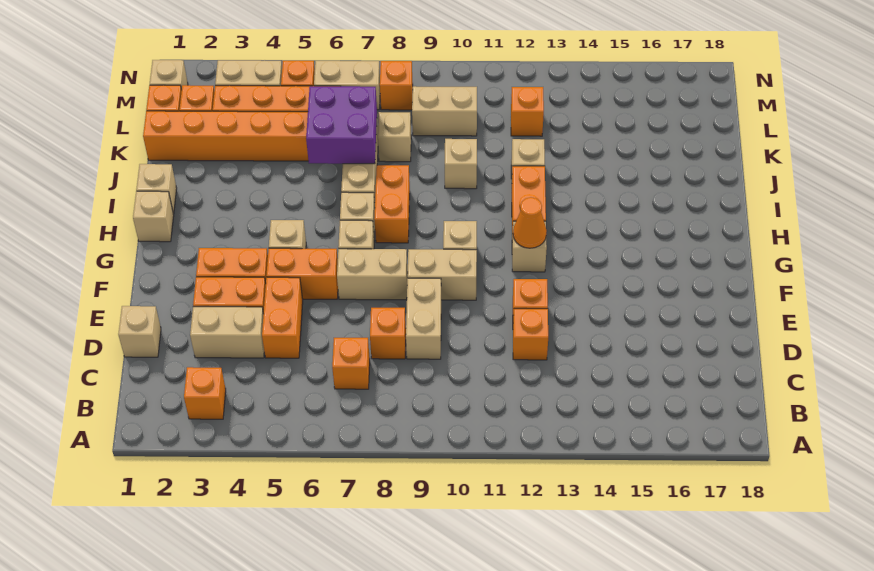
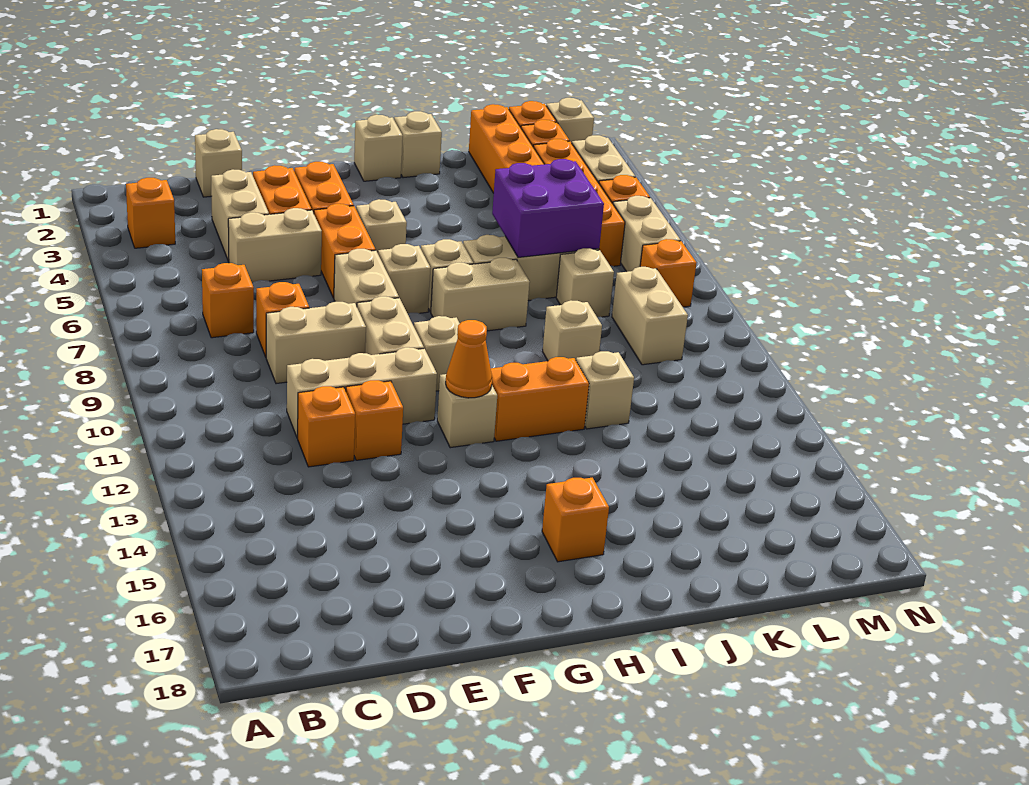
orange brick D5:E5 level 1 -> tan brick D5:E5 level 1
none -> tan brick D11:F11 level 1
orange brick H8:I8 level 1 -> tan brick H8:I8 level 1
orange brick L12 level 1 -> orange brick H16 level 1

